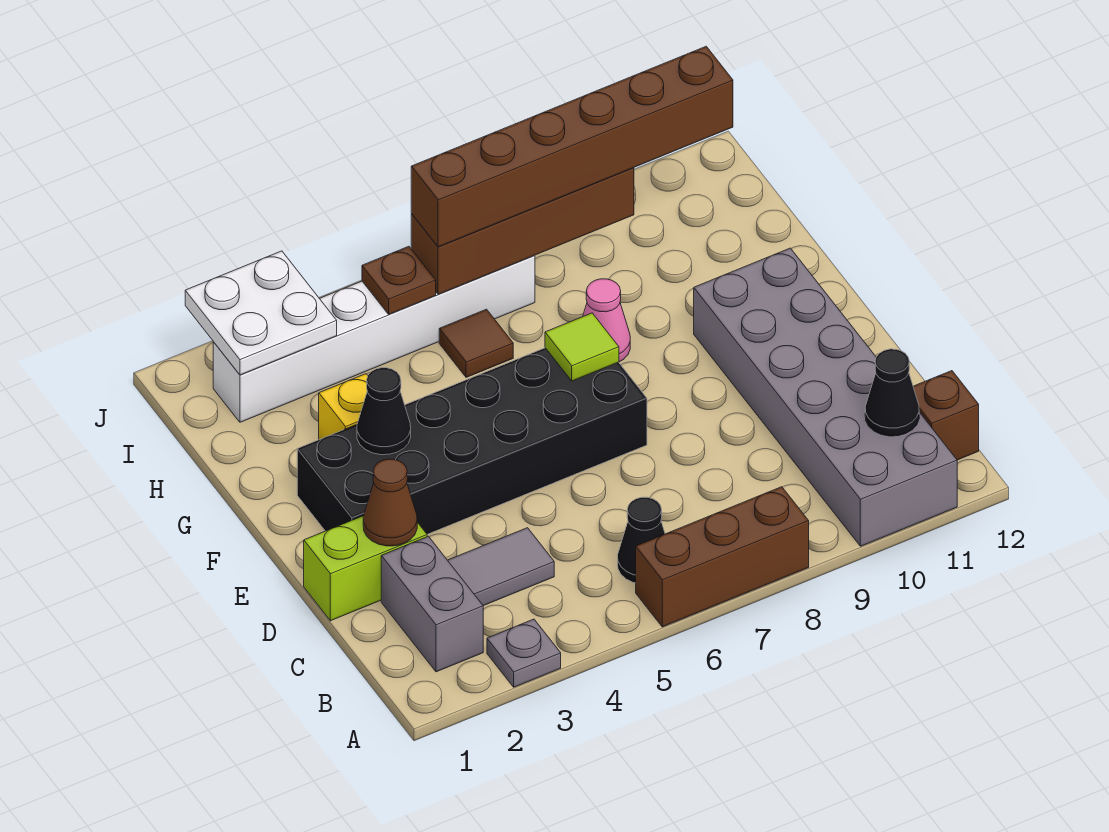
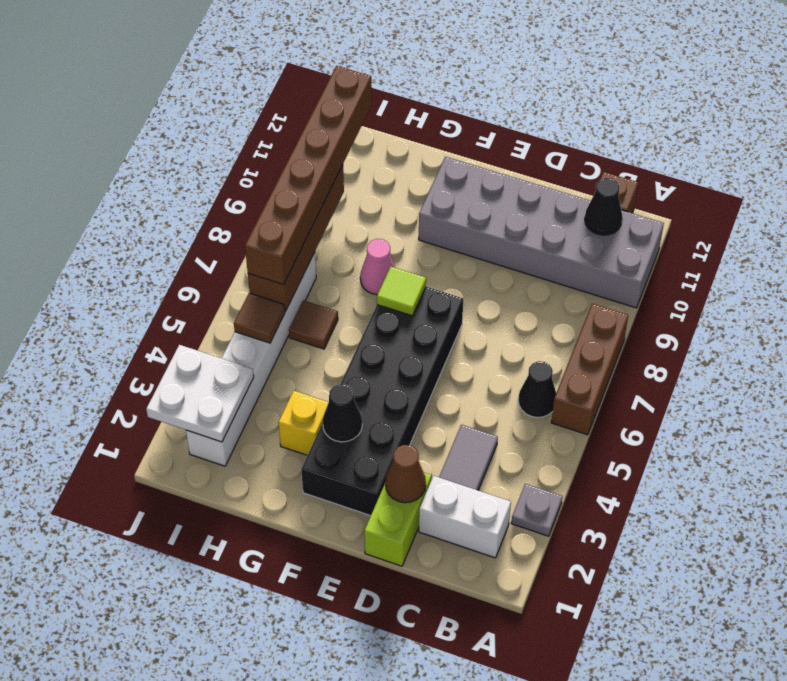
grey brick B2:C2 level 1 -> white brick B2:C2 level 1
brown plate I5 level 2 -> brown tile I5 level 2

